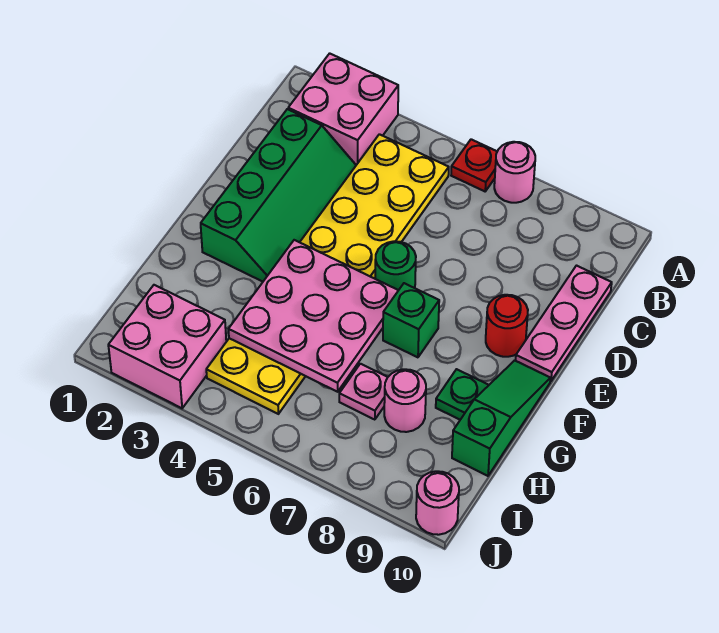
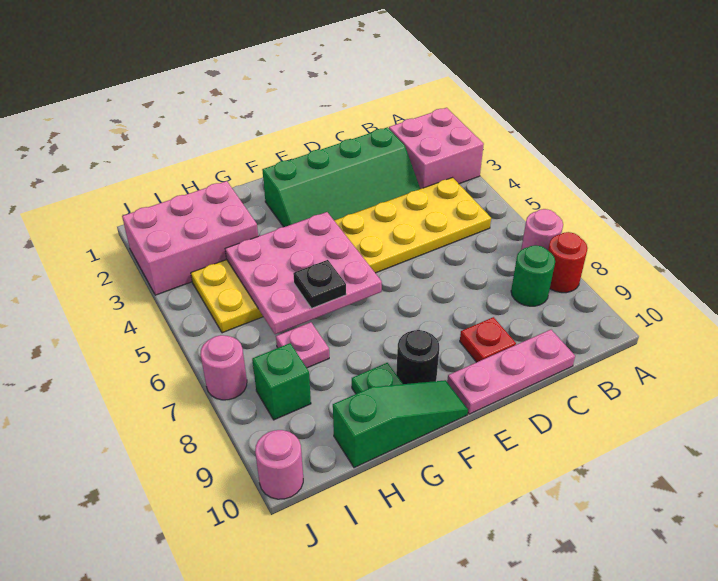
red plate A6 level 1 -> red plate D9 level 1
green round brick E6 level 1 -> green round brick B8 level 1
red round brick E9 level 1 -> red round brick A8 level 1
green brick F7 level 1 -> green brick I8 level 1
none -> black round brick F9 level 1
none -> black plate G6 level 3
pink round brick H8 level 1 -> pink round brick J7 level 1
pink brick I2:J3 level 1 -> pink brick H2:J3 level 1

